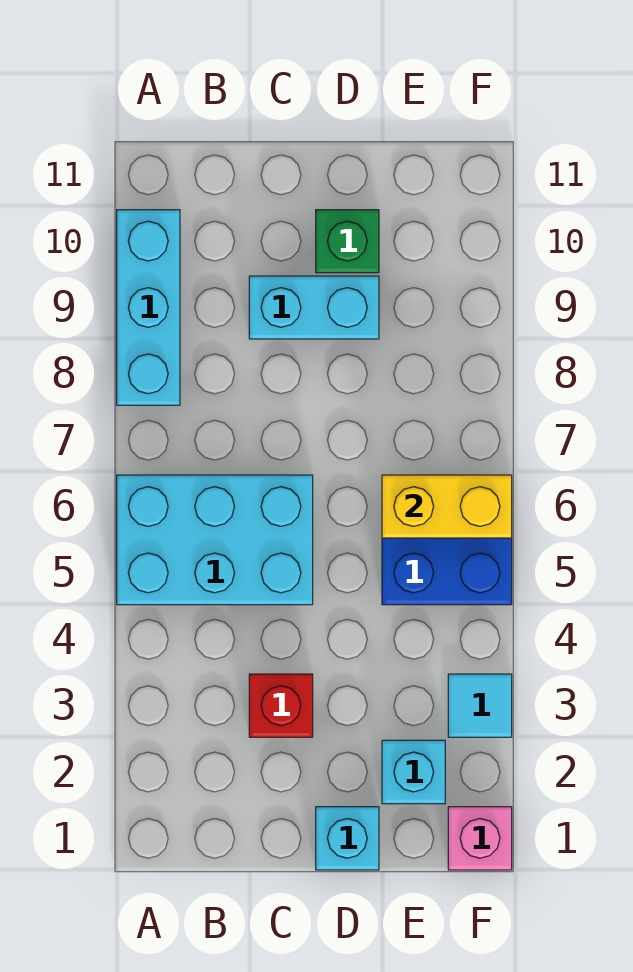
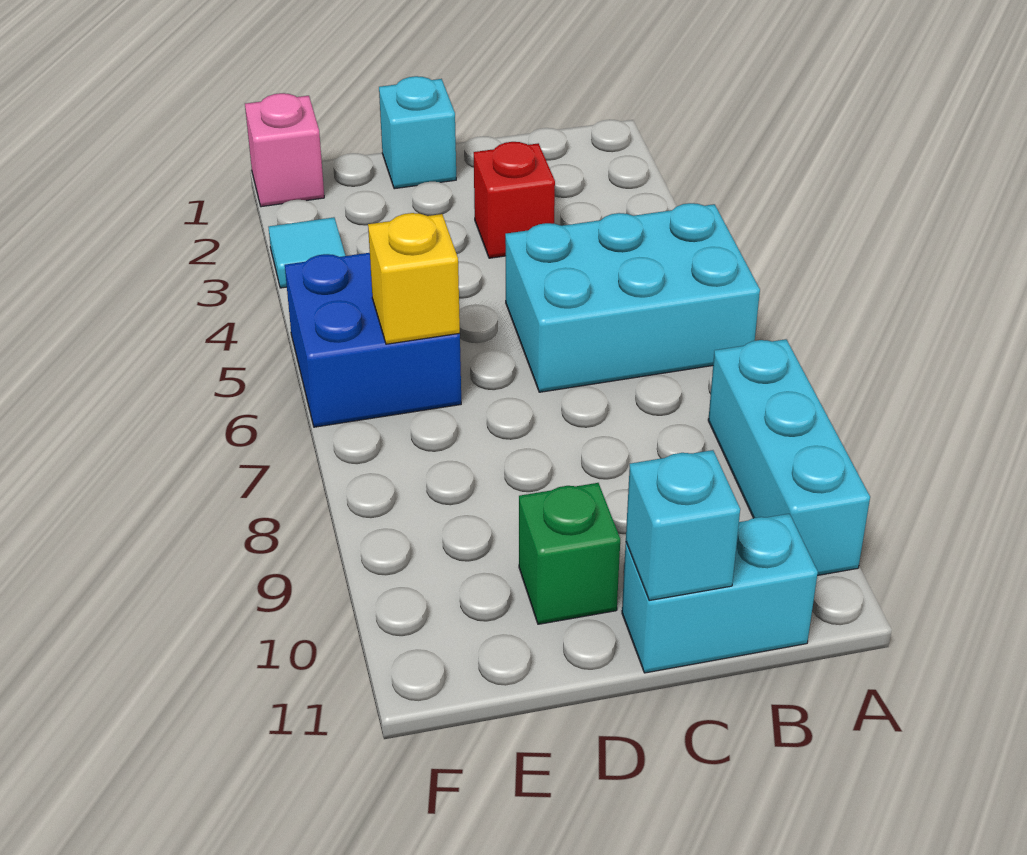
cyan brick C9:D9 level 1 -> cyan brick B11:C11 level 1
cyan brick E2 level 1 -> cyan brick C11 level 2
yellow brick E6:F6 level 2 -> yellow brick E6 level 2

